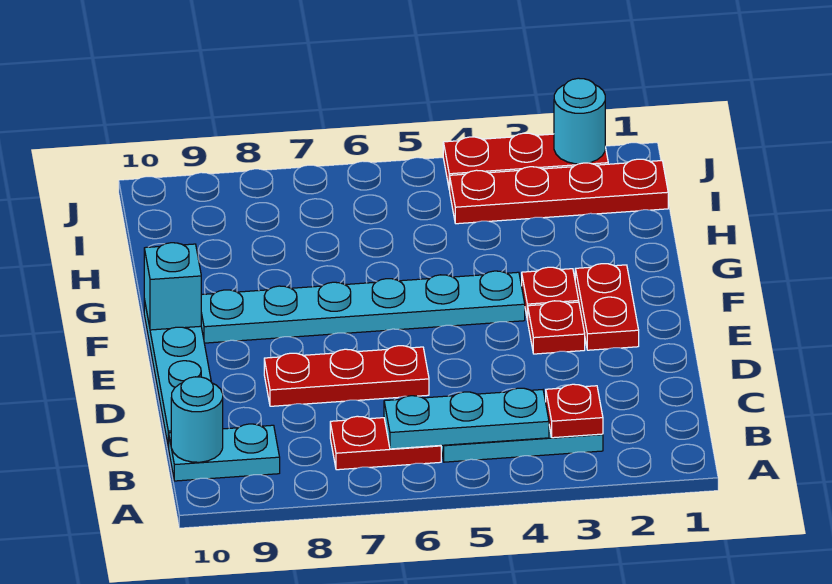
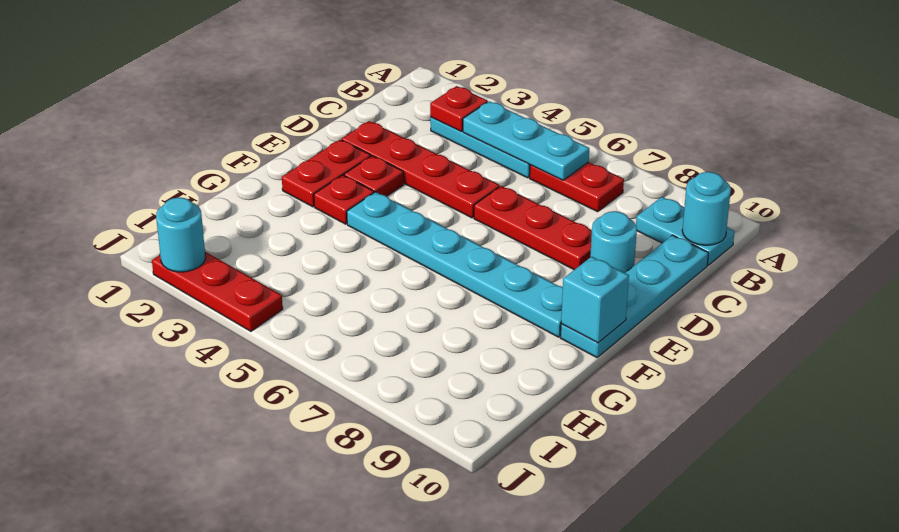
none -> cyan round brick D9 level 1
red plate I1:I4 level 1 -> red plate D2:D5 level 1

